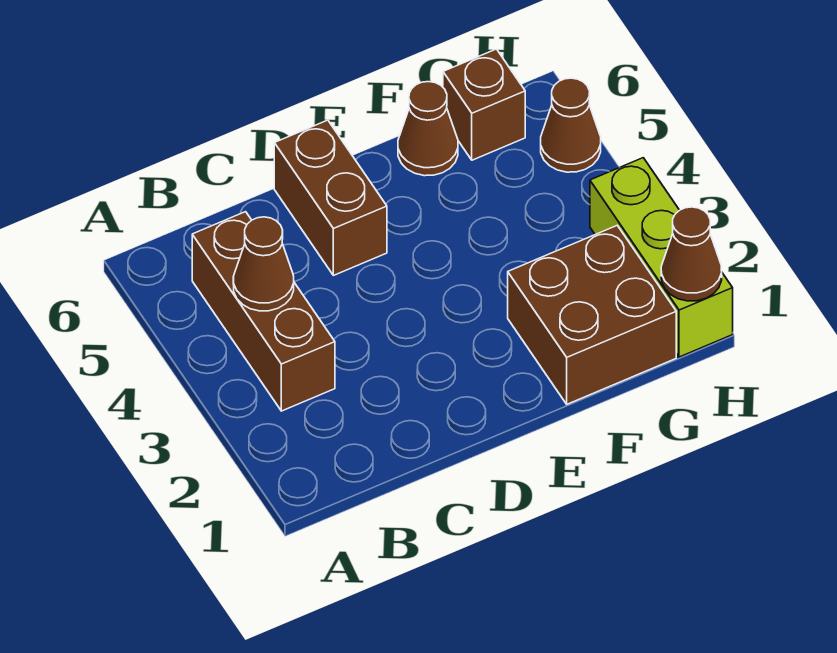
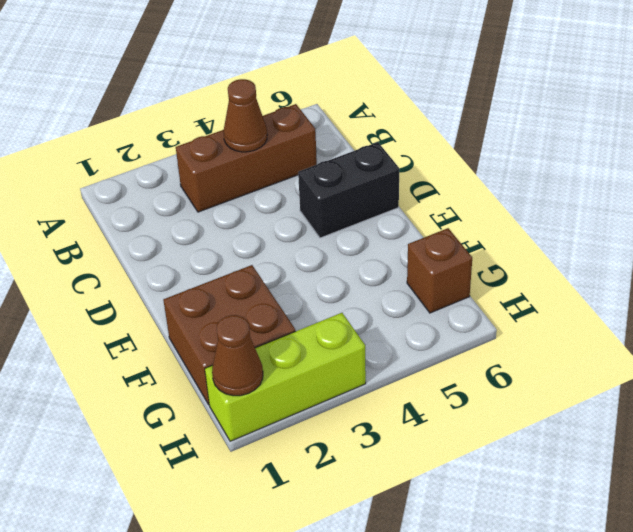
brown brick D5:D6 level 1 -> black brick D5:D6 level 1
brown cone F6 level 1 -> none
brown cone H5 level 1 -> none

